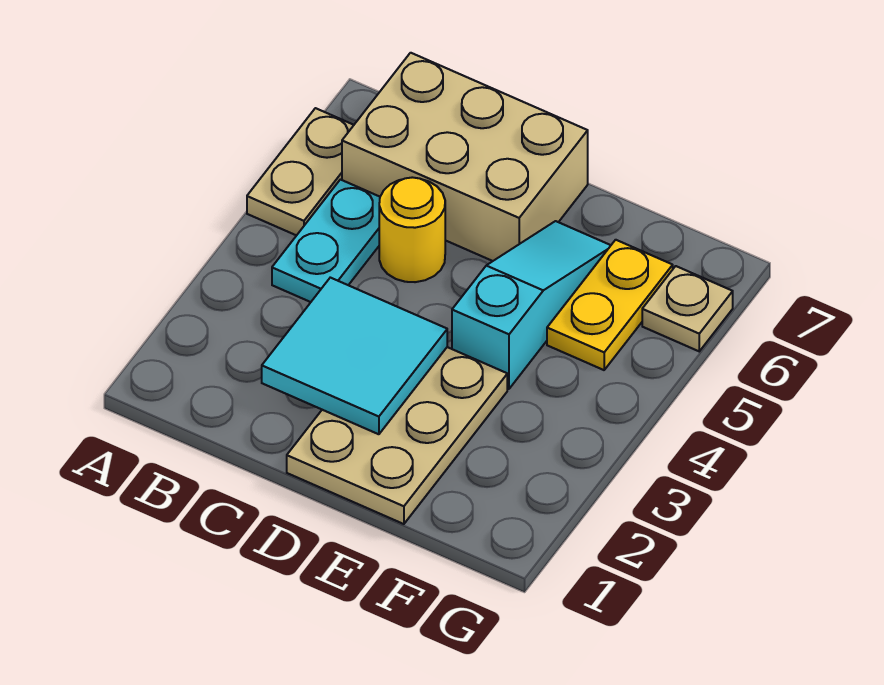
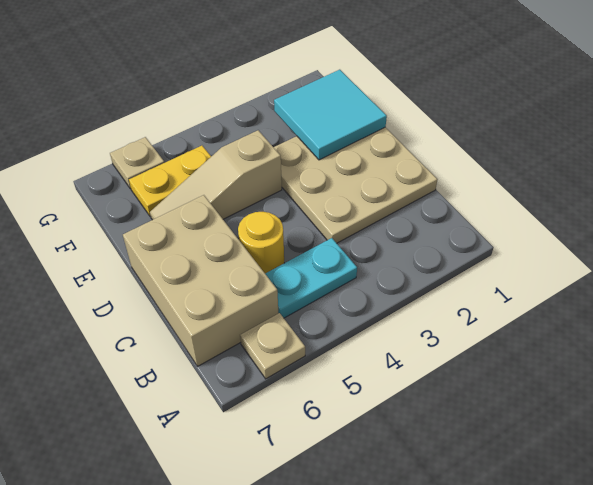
tan plate A5:A6 level 1 -> tan plate A6 level 1
cyan tile C2:D3 level 2 -> cyan tile E1:F2 level 2
tan plate D1:E3 level 1 -> tan plate C1:E3 level 1
cyan slope E4:E6 level 1 top 4 -> tan slope E4:E6 level 1 top 4

